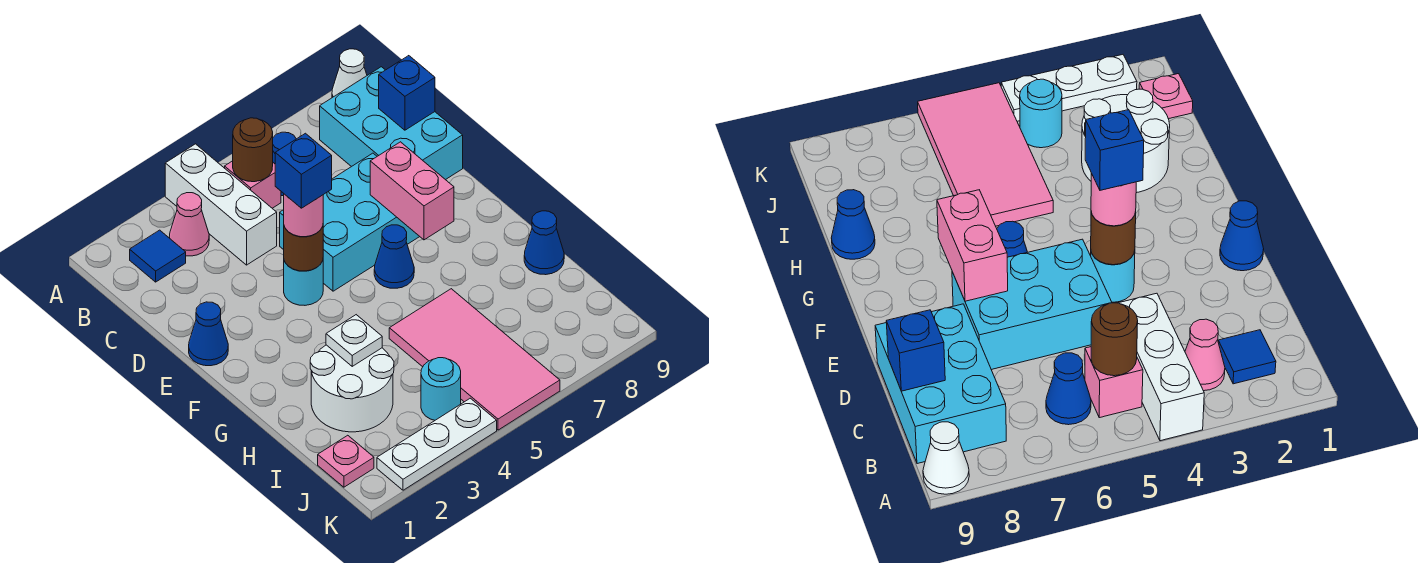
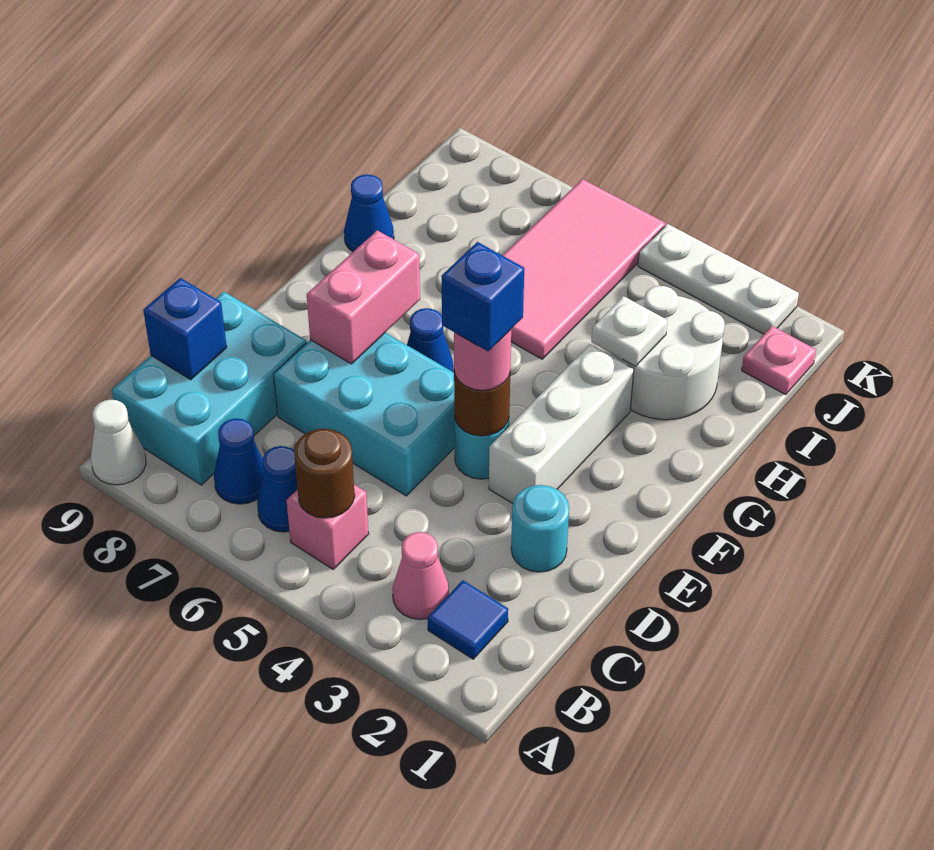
white brick A4:C4 level 1 -> white brick E3:G3 level 1
blue cone E1 level 1 -> blue cone B7 level 1
cyan round brick J4 level 1 -> cyan round brick D2 level 1

